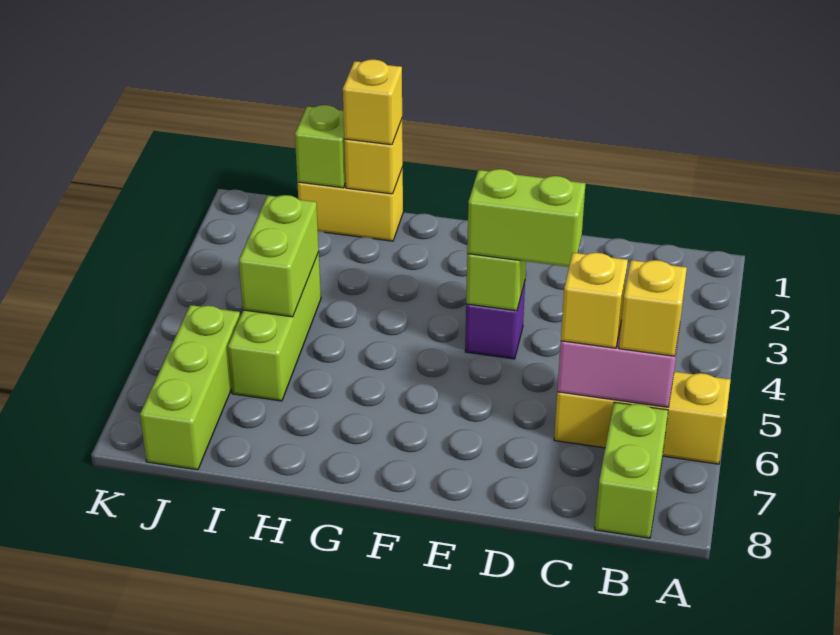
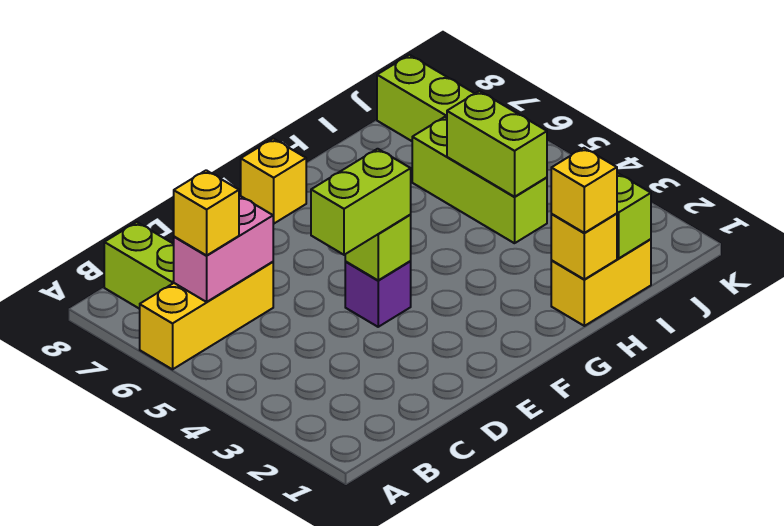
yellow brick C6 level 3 -> yellow brick F8 level 1

